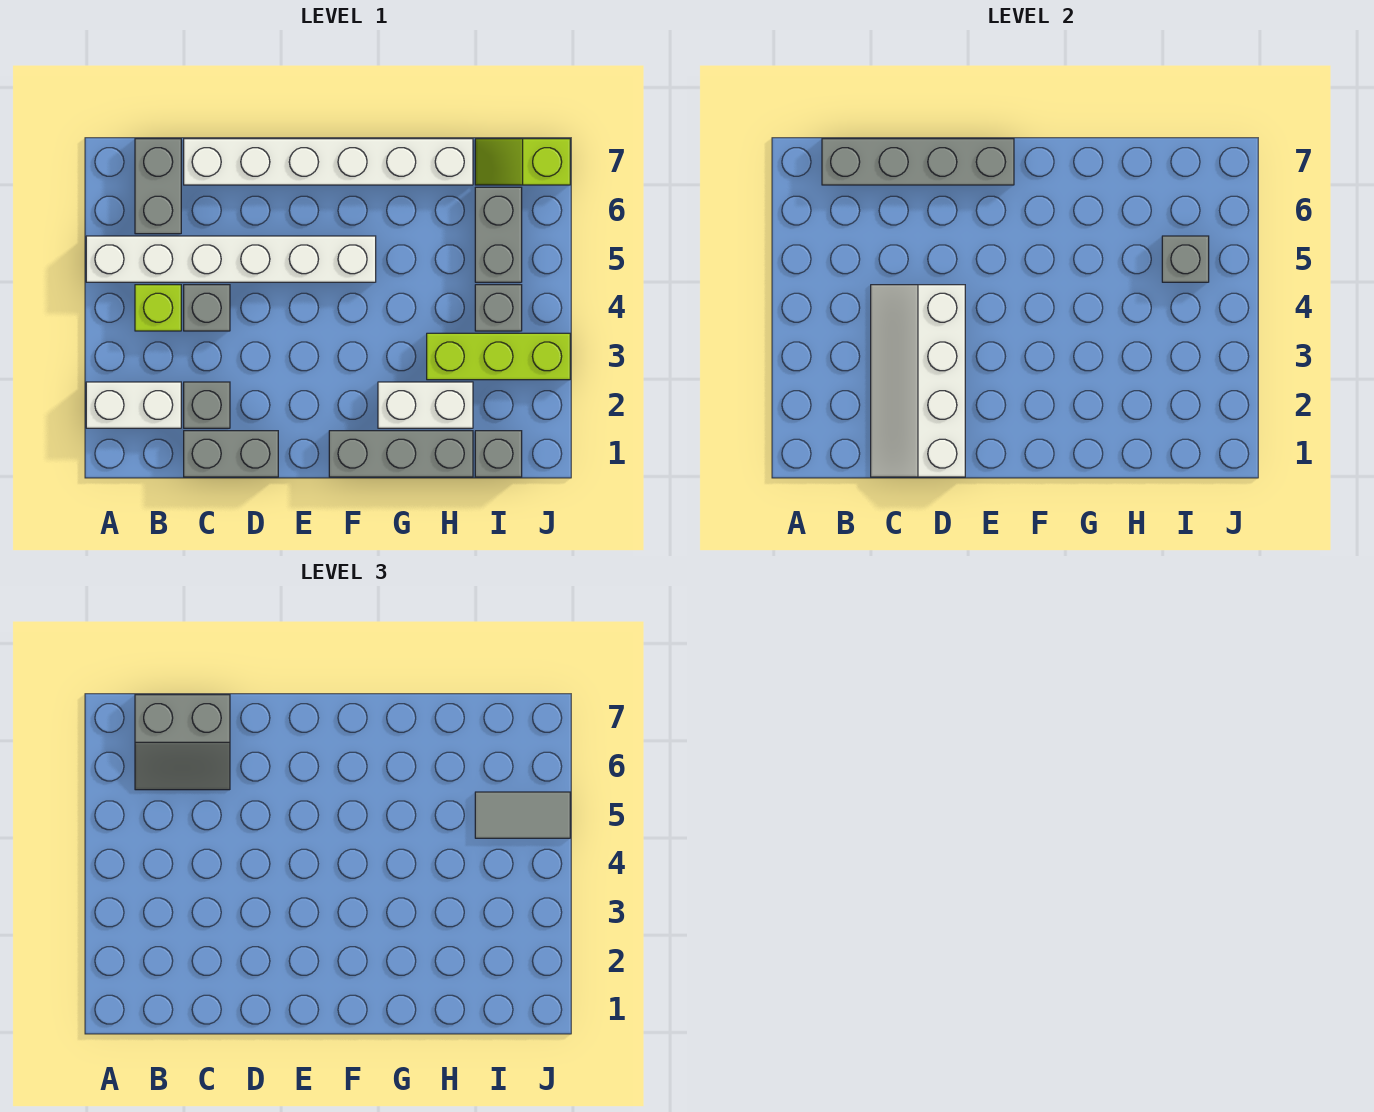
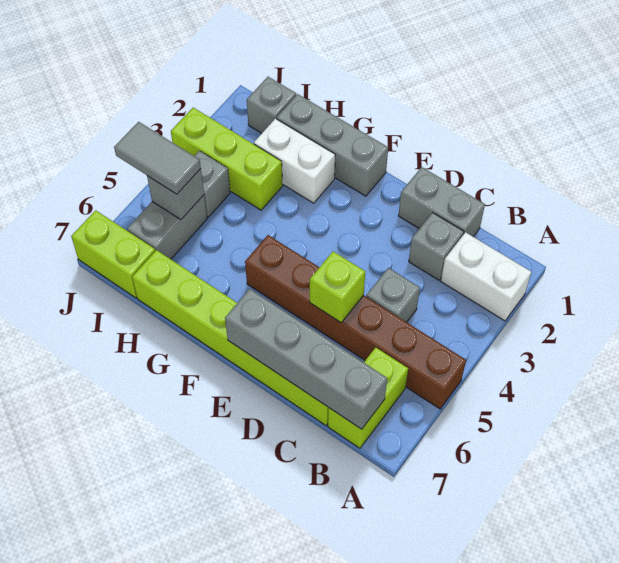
white brick A5:F5 level 1 -> brown brick A5:F5 level 1
lime brick B4 level 1 -> lime brick D5 level 2
grey brick B6:B7 level 1 -> lime brick B6:B7 level 1
grey slope B6:C7 level 3 top 7 -> none
white slope C1:D4 level 2 top D -> none
white brick C7:H7 level 1 -> lime brick C7:H7 level 1
lime slope I7:J7 level 1 top J -> lime brick I7:J7 level 1

